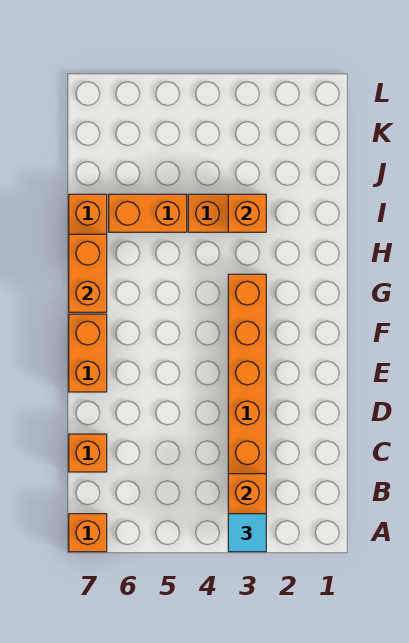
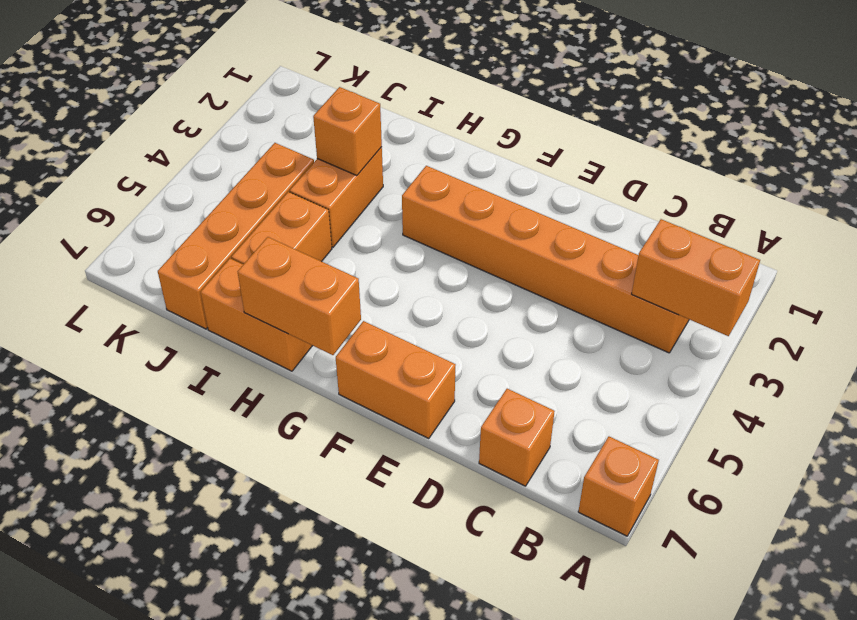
cyan tile A3 level 3 -> none
none -> orange brick J4:J7 level 1

